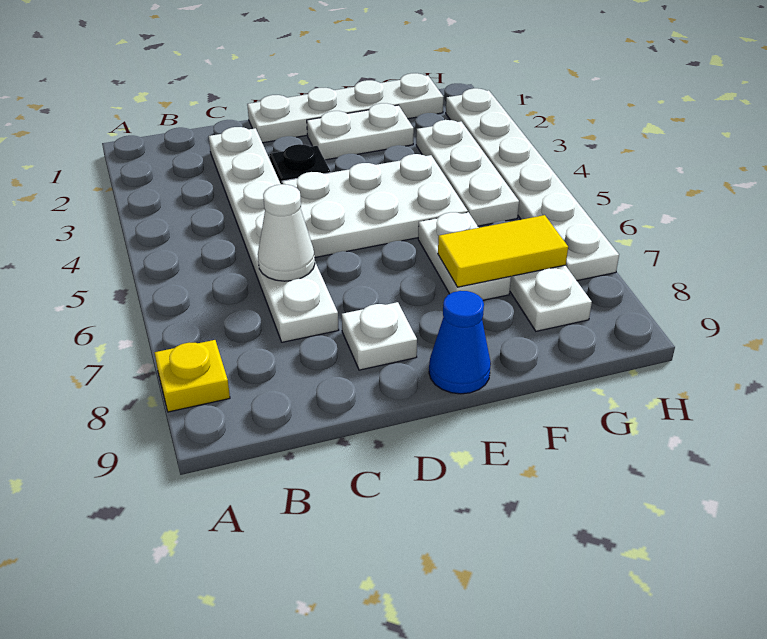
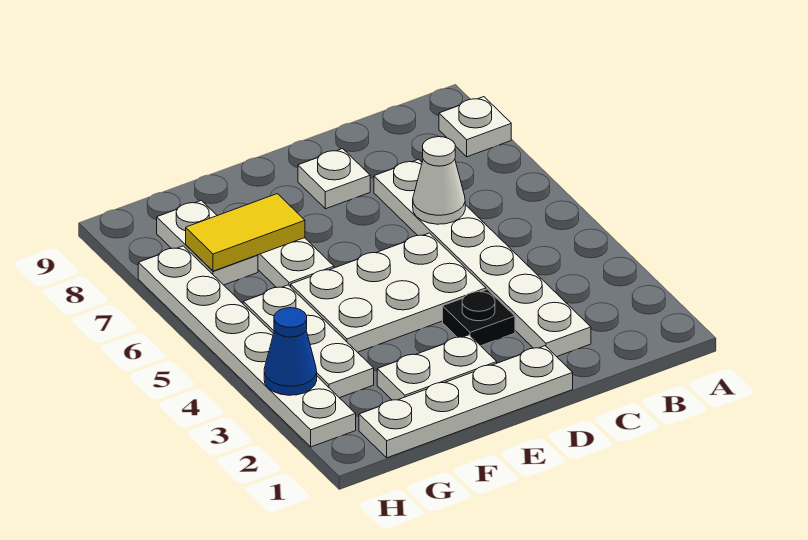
yellow plate A8 level 1 -> white plate A8 level 1
blue cone E9 level 1 -> blue cone H3 level 2

